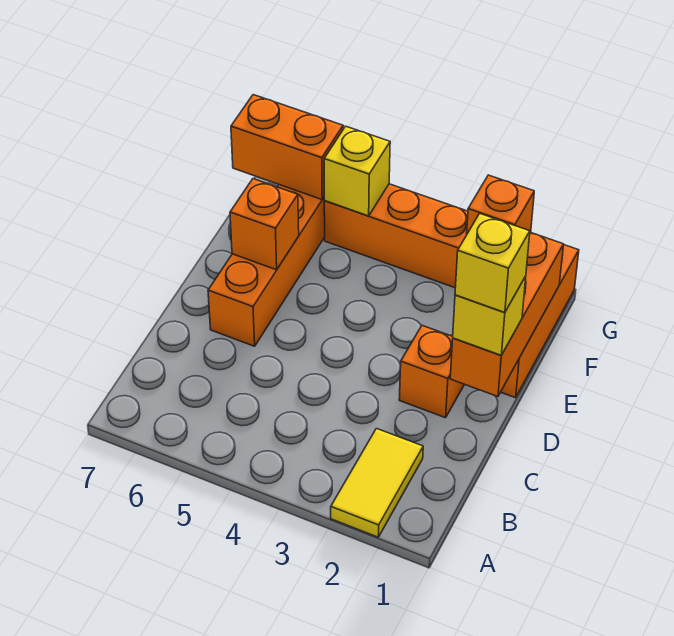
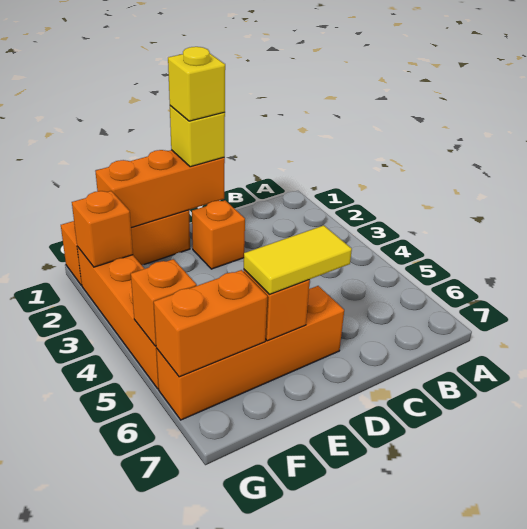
yellow tile A2:B2 level 1 -> yellow tile D6:E6 level 3
yellow brick G5 level 2 -> orange brick G5 level 2
orange brick G6:G7 level 2 -> orange brick F6:G6 level 2

